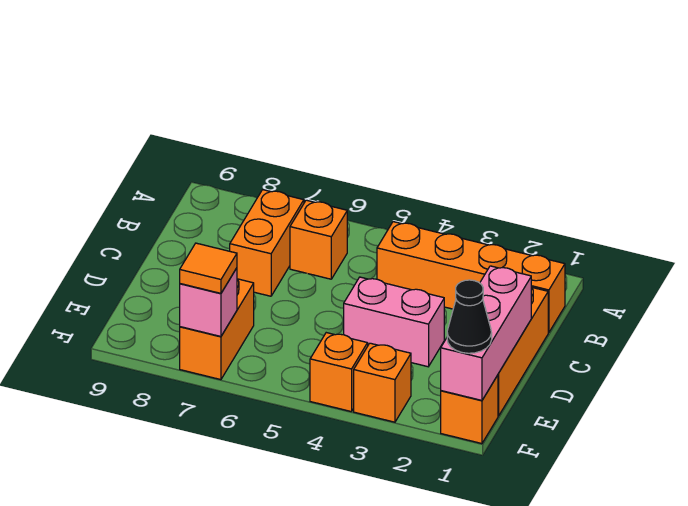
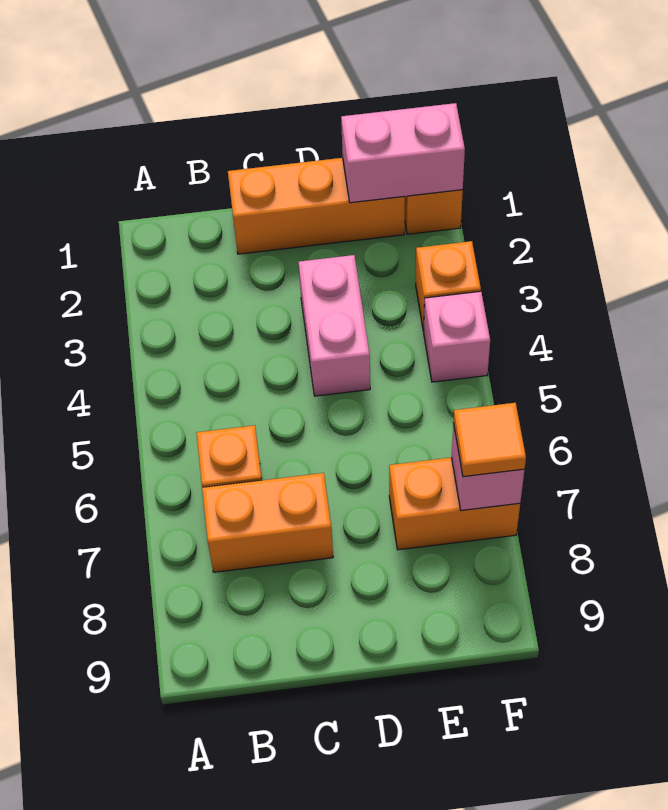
orange brick B1:B4 level 1 -> none
pink brick D1:F1 level 2 -> pink brick E1:F1 level 2
black cone F1 level 3 -> none
orange brick F4 level 1 -> pink brick F4 level 1

